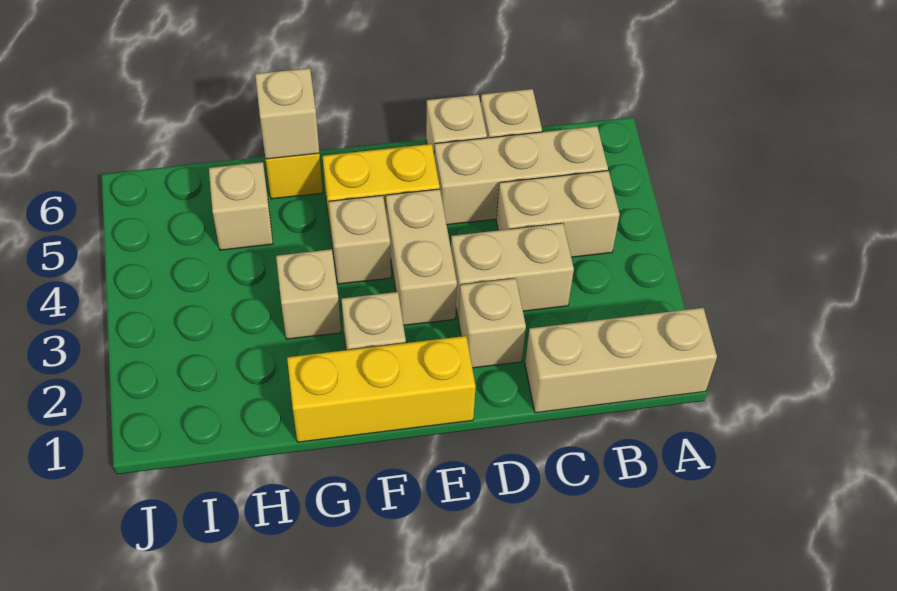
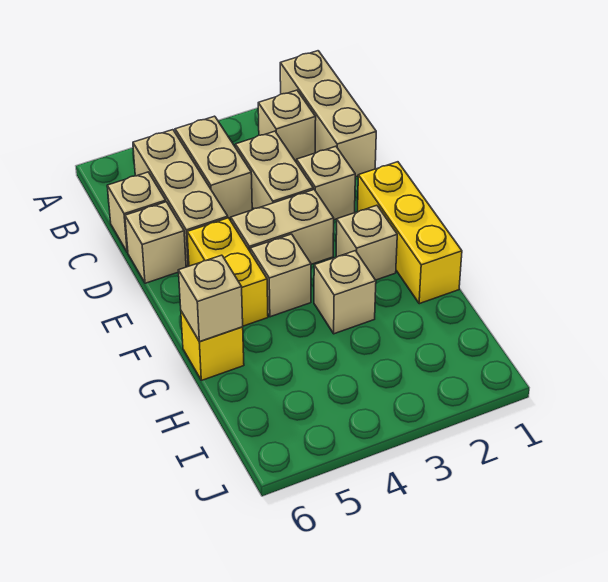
tan brick H5 level 1 -> tan brick B2 level 1

